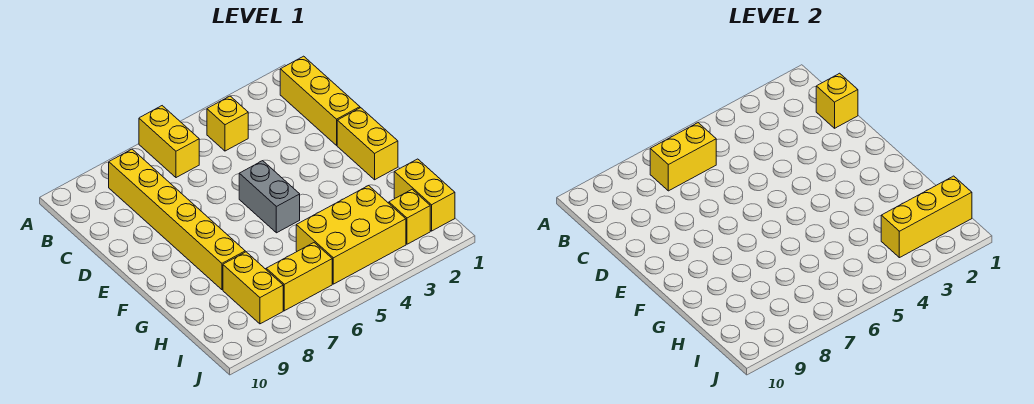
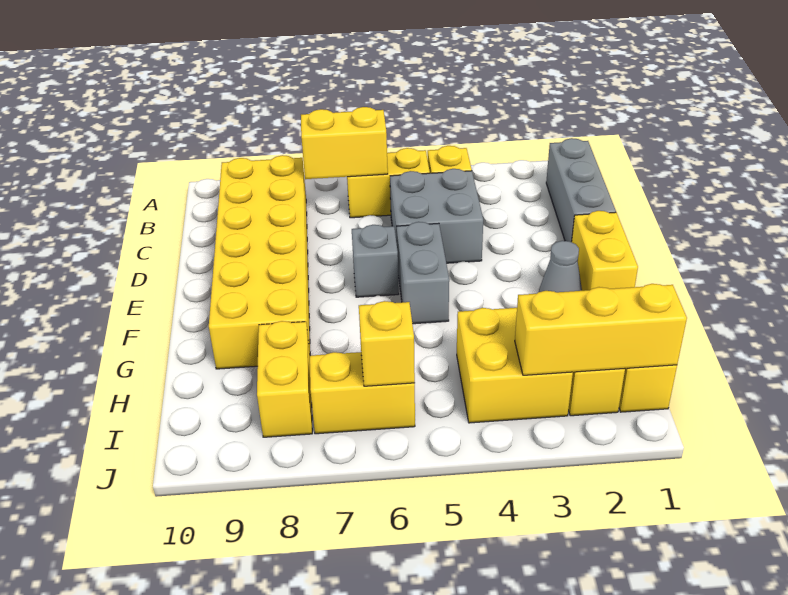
yellow brick A6:B6 level 1 -> yellow brick B5:B6 level 1
yellow brick B1:D1 level 1 -> grey brick B1:D1 level 1
yellow brick B8:G8 level 1 -> yellow brick B8:G9 level 1
yellow brick C1 level 2 -> yellow brick I6 level 2
none -> grey brick C4:D5 level 1
none -> grey brick E6 level 1
none -> grey cone F2 level 1
yellow brick H3:I5 level 1 -> yellow brick H3:I4 level 1

